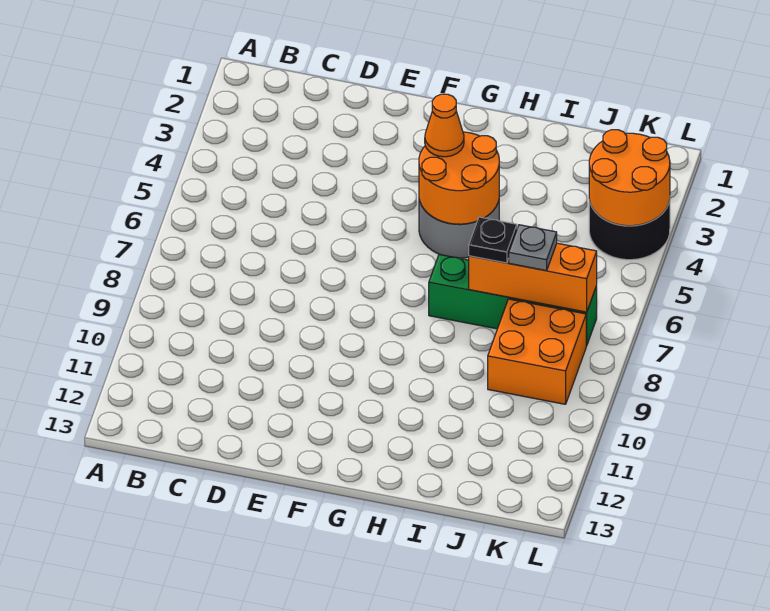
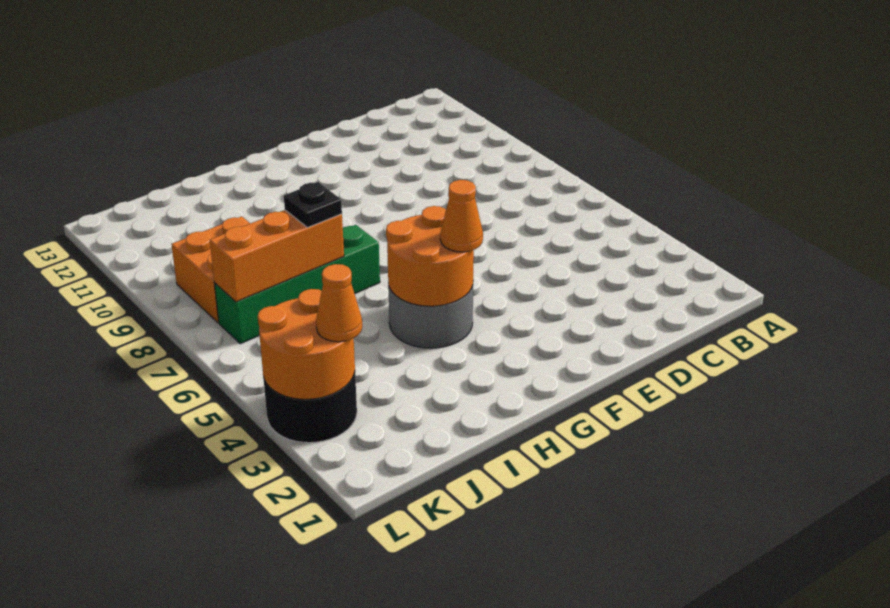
grey plate J7 level 3 -> none
none -> orange cone K3 level 3

